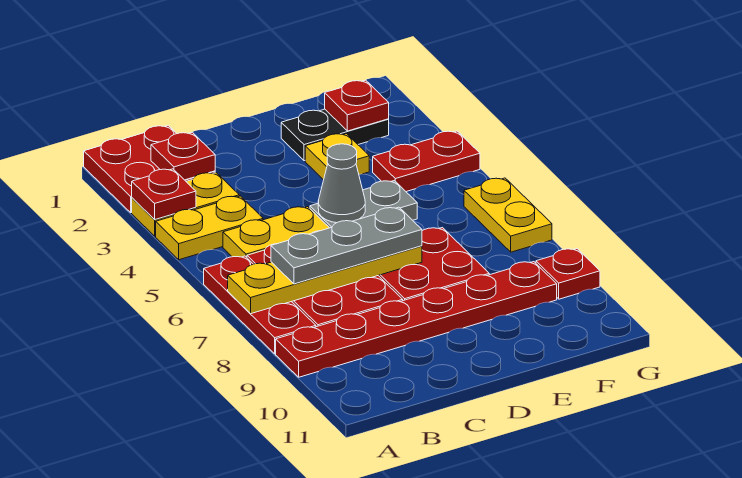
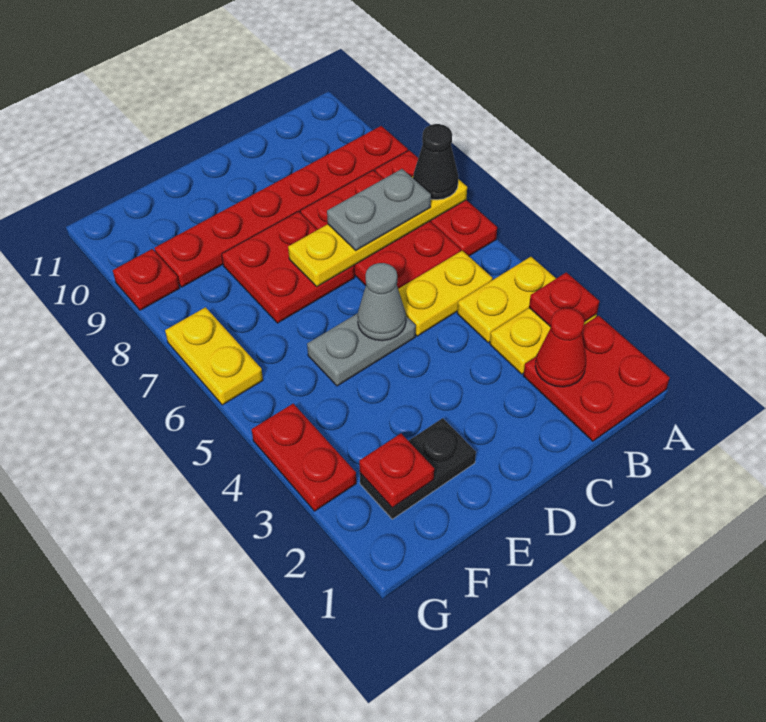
none -> black cone A7 level 3
red plate B2 level 2 -> red cone B2 level 2
grey plate B7:D7 level 3 -> grey plate B7:C7 level 3
yellow plate E3 level 1 -> none
red plate F4:G4 level 1 -> red plate G3:G4 level 1

